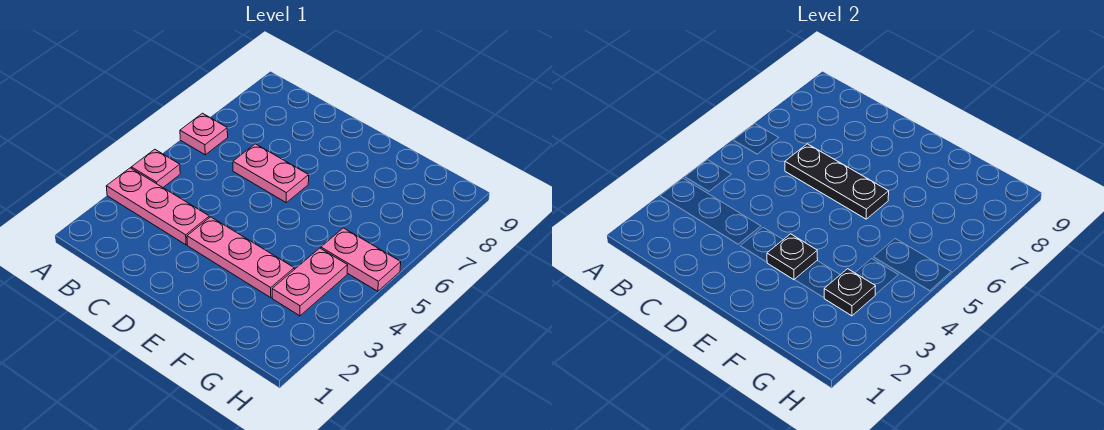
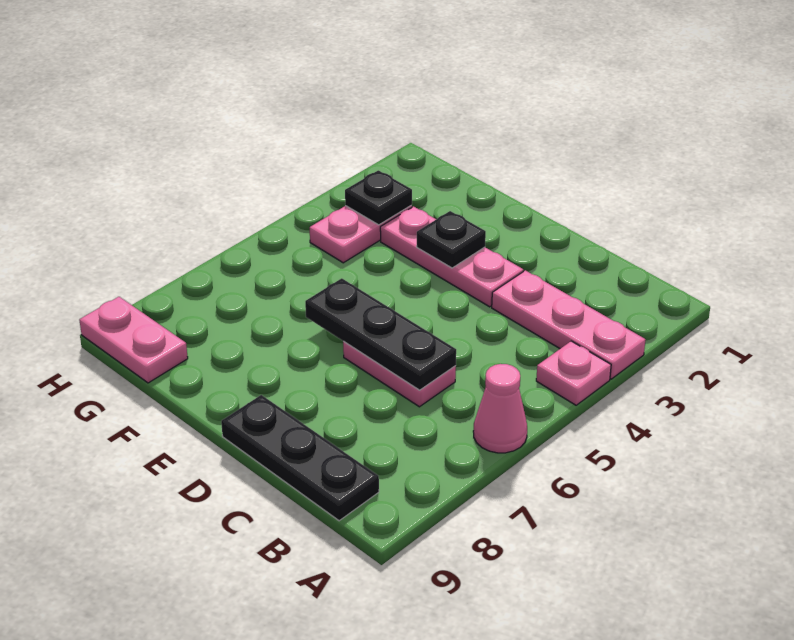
pink plate A6 level 1 -> pink cone A6 level 1
none -> black plate B9:D9 level 1
pink plate G5:H5 level 1 -> pink plate G9:H9 level 1

